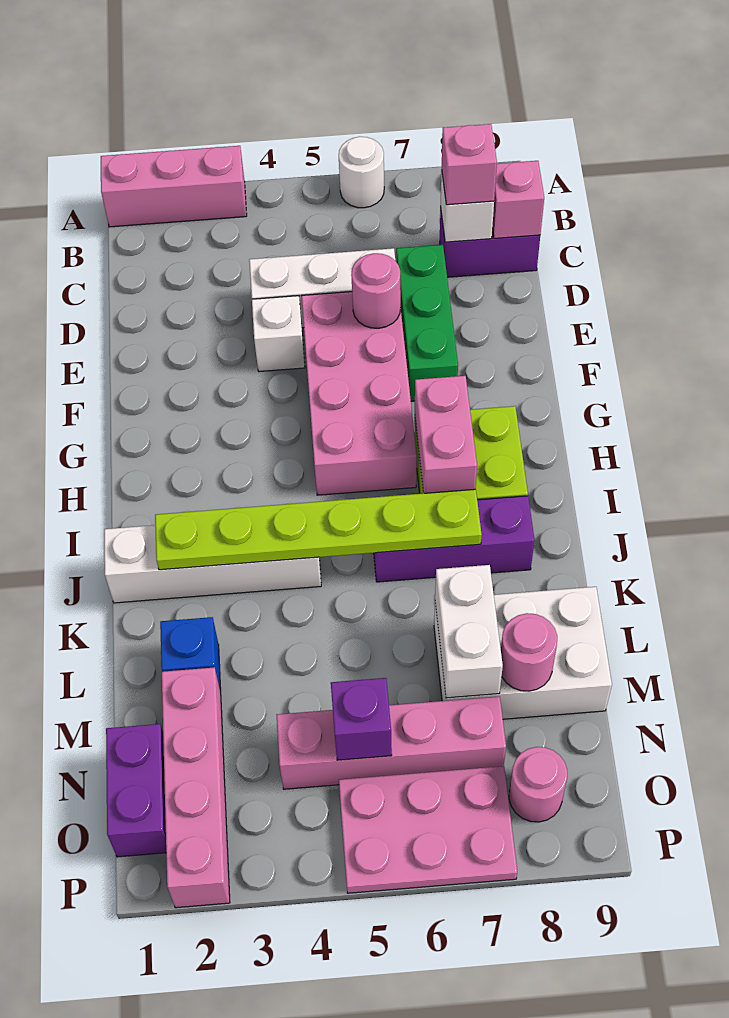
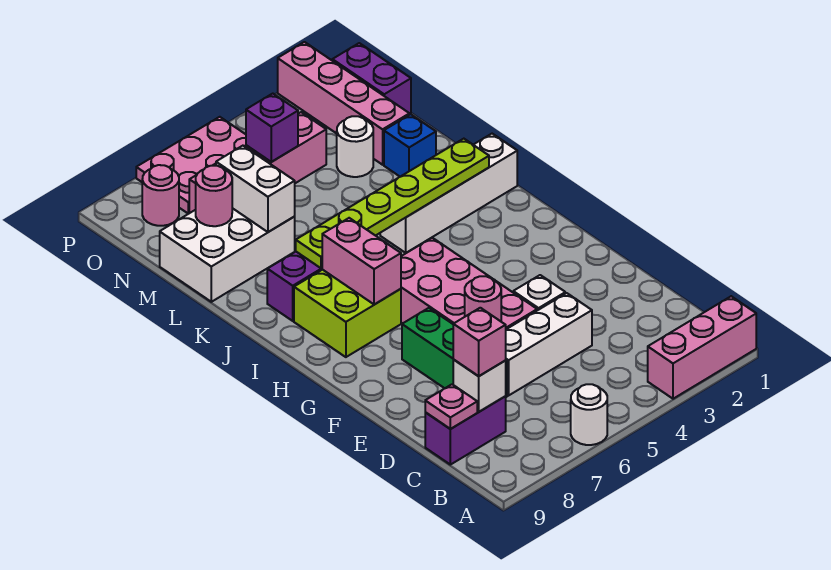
pink brick C9 level 2 -> pink plate C9 level 2
none -> white round brick M3 level 1

